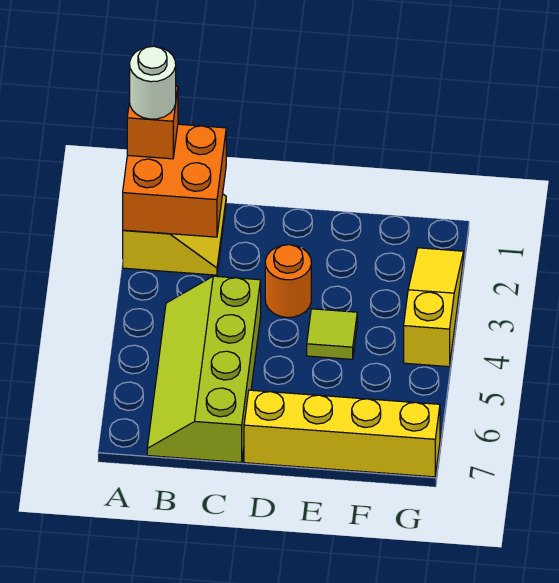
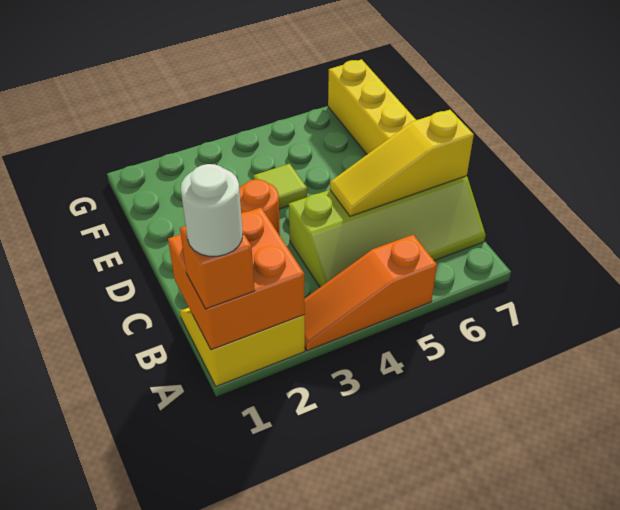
none -> orange slope A3:A5 level 1 top 5
yellow slope G2:G4 level 1 top 4 -> yellow slope C5:C7 level 2 top 7

